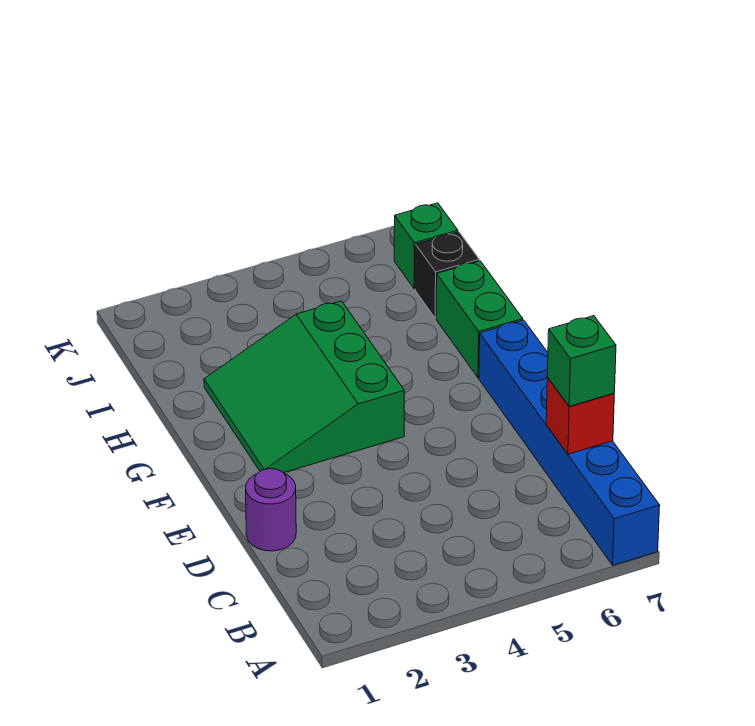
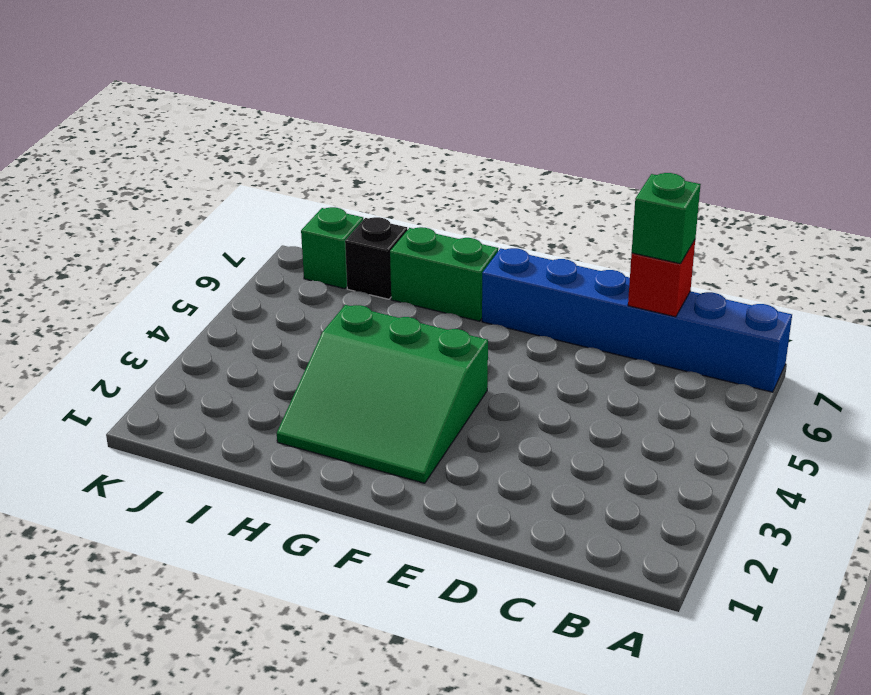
purple round brick D1 level 1 -> none

